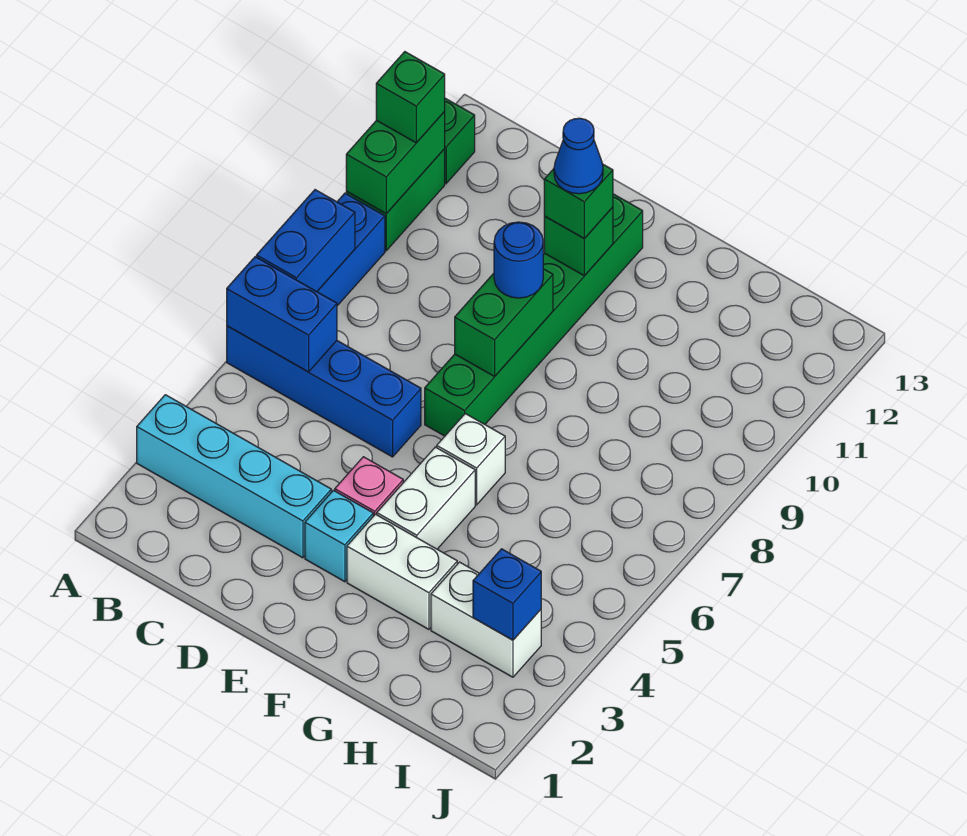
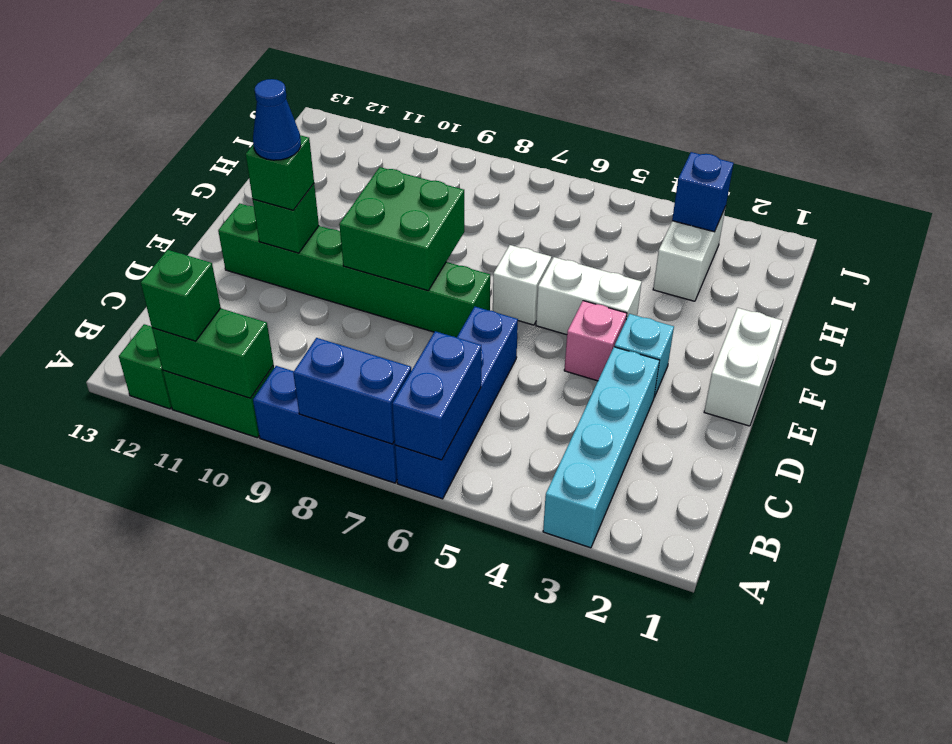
green brick E8:E9 level 2 -> green brick E8:F9 level 2
blue round brick E9 level 3 -> none
white brick F3:G3 level 1 -> white brick E1:F1 level 1

